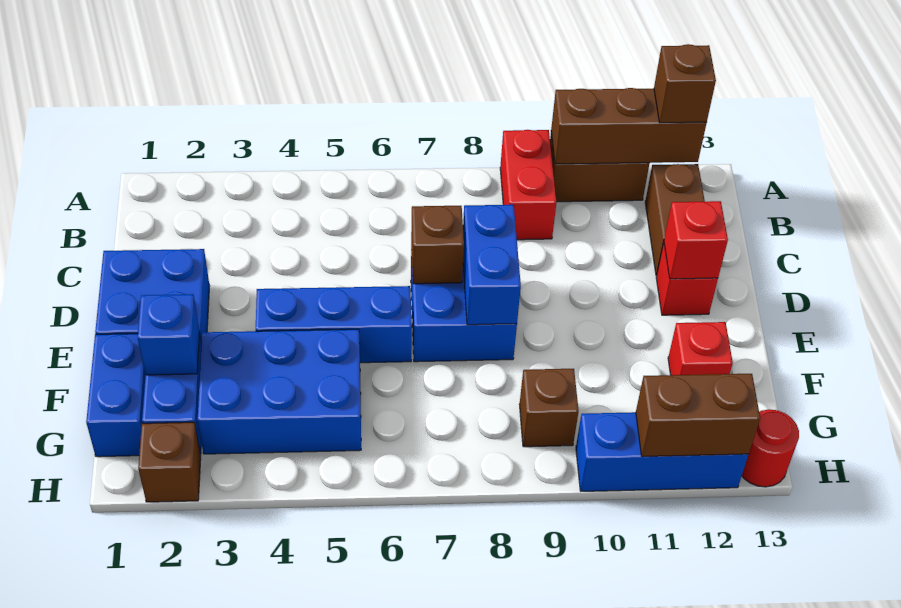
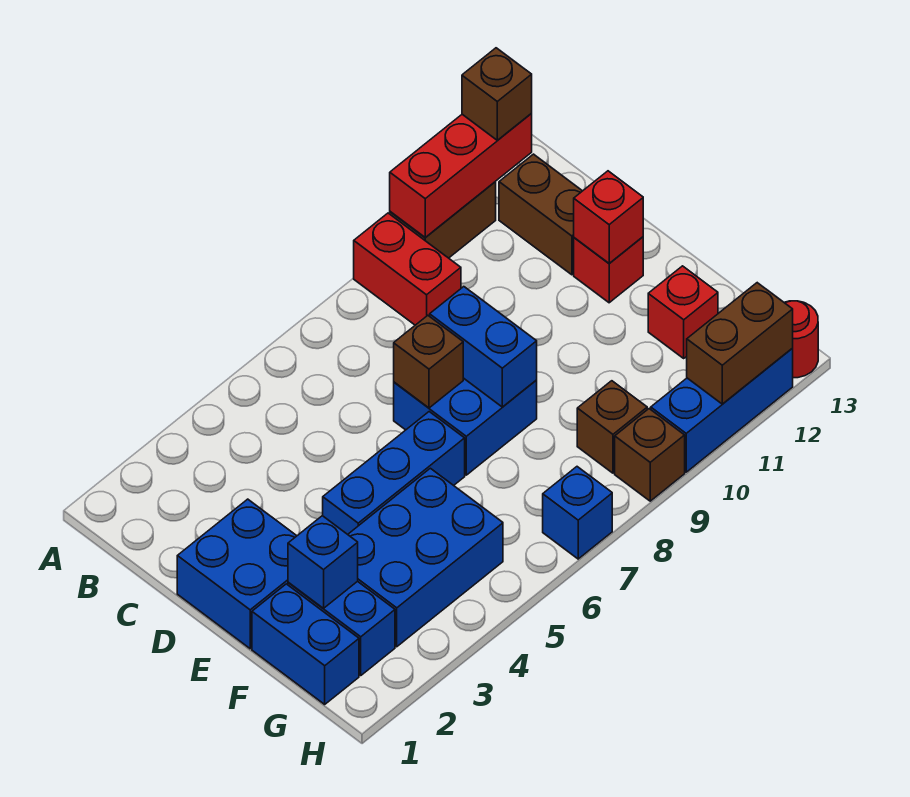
brown brick A10:A12 level 2 -> red brick A10:A12 level 2
brown brick H2 level 1 -> brown brick H9 level 1
none -> blue brick H7 level 1

